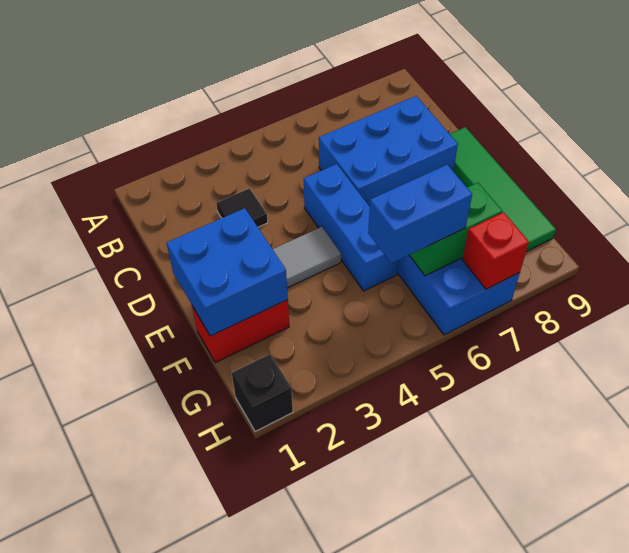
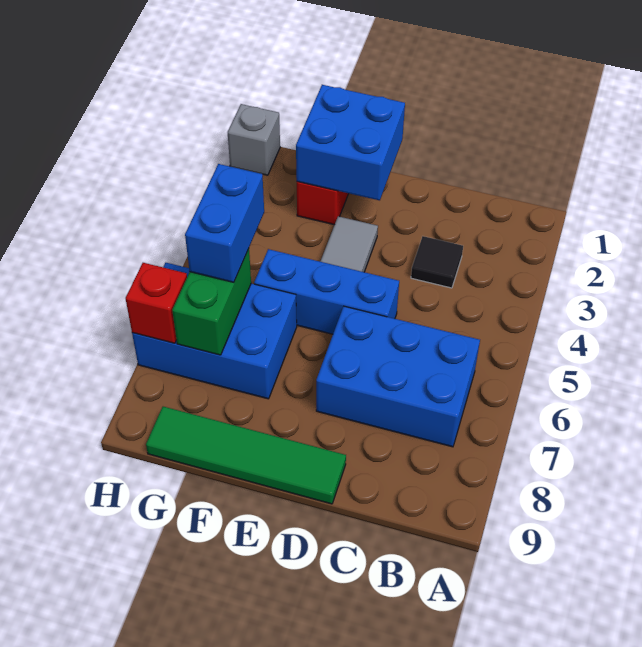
blue brick C6:D8 level 1 -> blue brick B6:D7 level 1
black brick H1 level 1 -> grey brick H1 level 1

